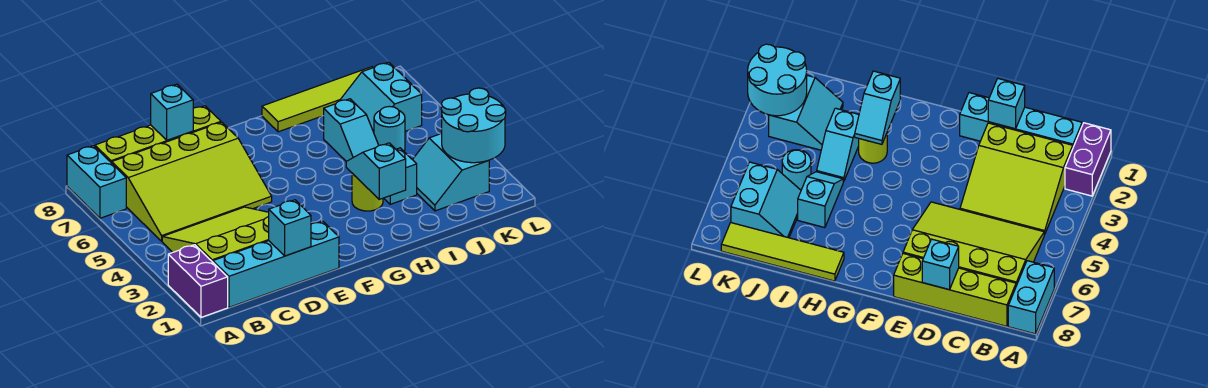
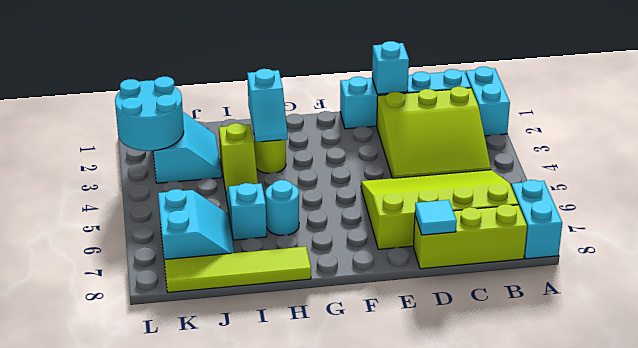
purple brick A1:A2 level 1 -> cyan brick A1:A2 level 1
lime brick B8:E8 level 1 -> lime brick B8:D8 level 1
cyan brick D8 level 2 -> cyan tile D8 level 2
cyan slope I3:I4 level 1 top 3 -> lime slope I3:I4 level 1 top 3
cyan round brick J5 level 1 -> cyan round brick H6 level 1

